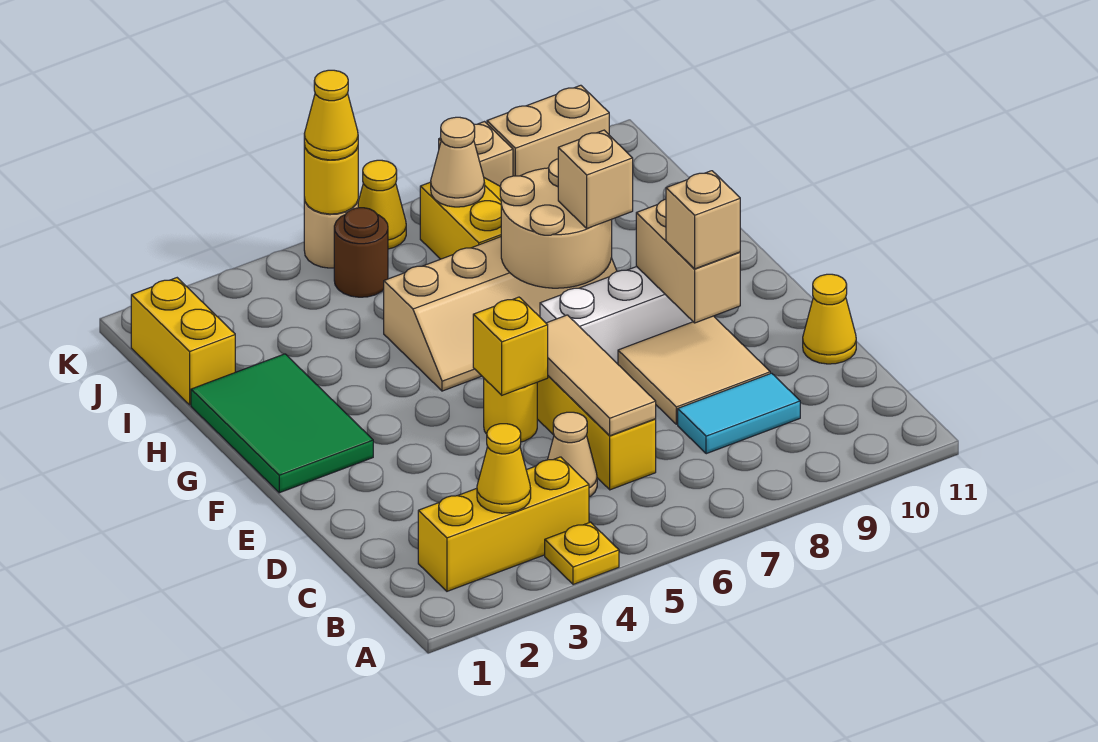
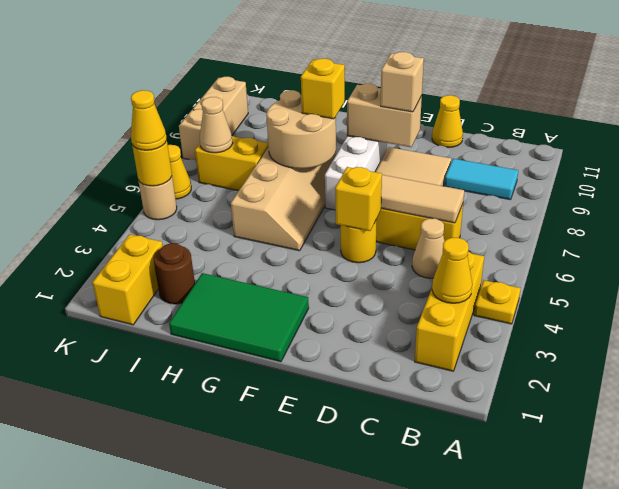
cyan tile C8:C9 level 1 -> cyan tile B9:C9 level 1
tan brick G8 level 3 -> yellow brick G8 level 3
yellow brick I1:J1 level 1 -> yellow brick J1:J2 level 1
brown round brick J5 level 1 -> brown round brick I2 level 1

